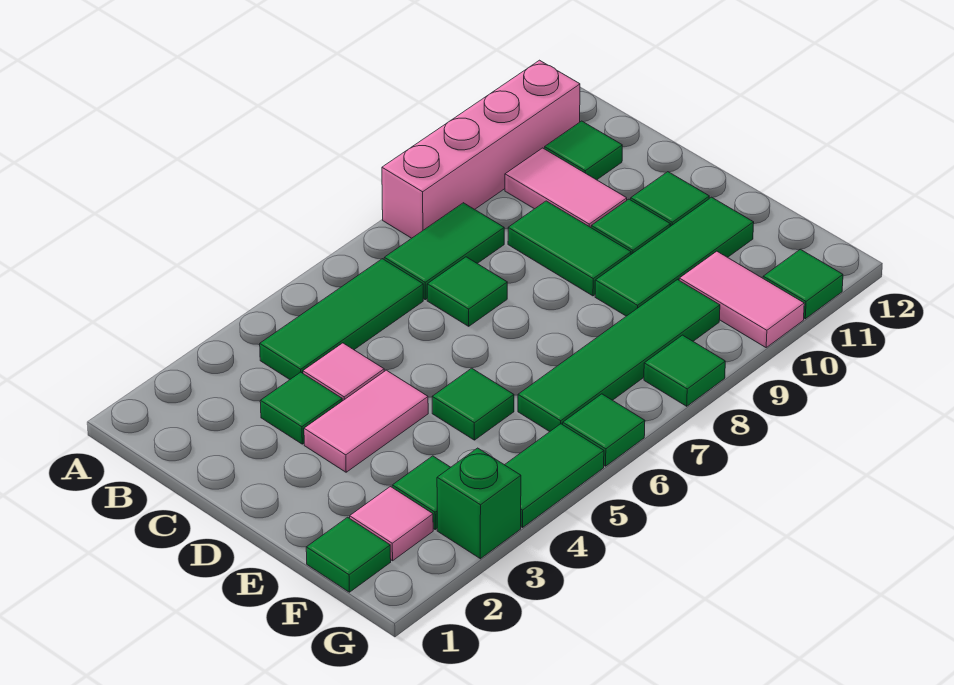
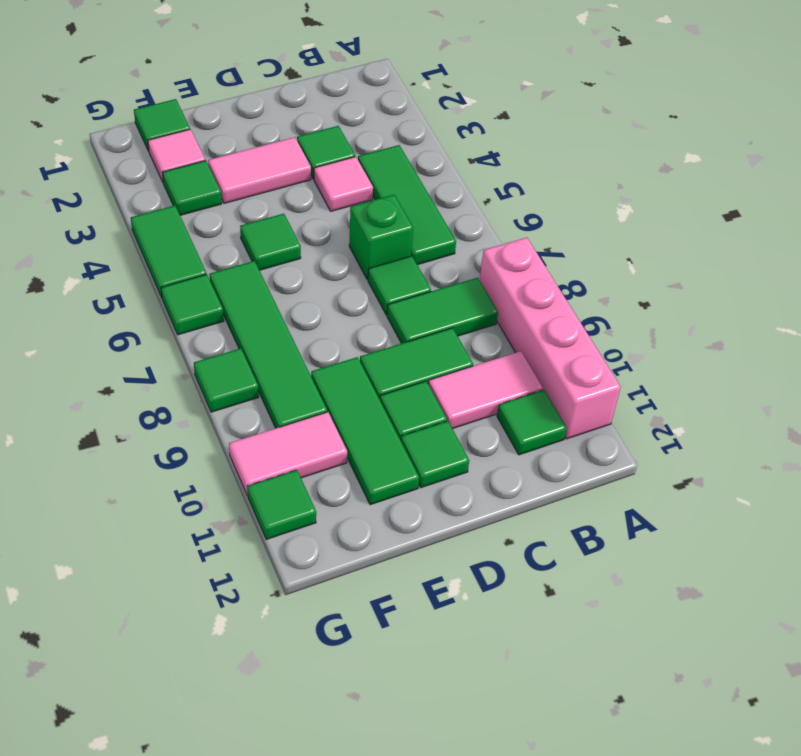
green tile B7:B8 level 1 -> green tile B8:C8 level 1
pink tile D3:D4 level 1 -> pink tile D3:E3 level 1
green brick G3 level 1 -> green brick C6 level 1

